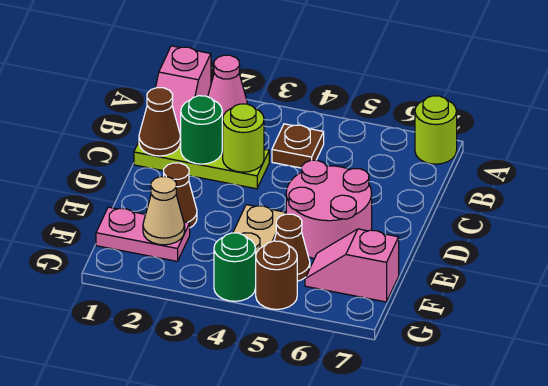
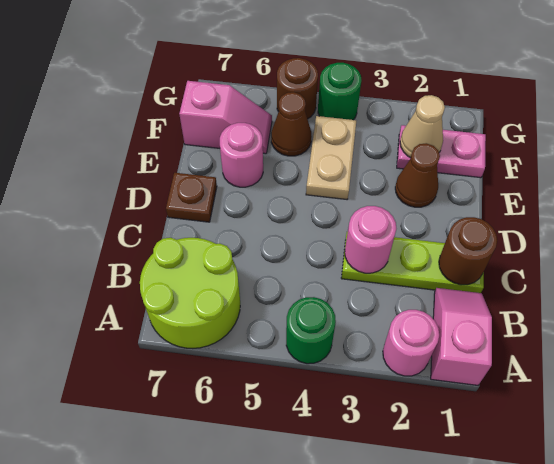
pink cone A2 level 1 -> pink round brick A2 level 1
lime round brick A7 level 1 -> lime round brick A6:B7 level 1
brown plate B4 level 1 -> brown plate D7 level 1
brown cone C1 level 2 -> brown round brick C1 level 2
green round brick C2 level 2 -> green round brick A4 level 1
lime round brick C3 level 2 -> pink round brick C3 level 2
pink round brick D5:E6 level 1 -> pink round brick E6 level 1

